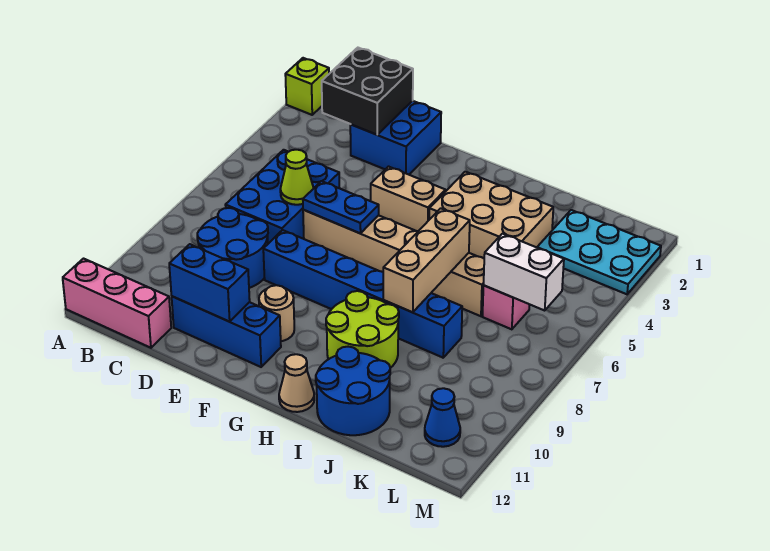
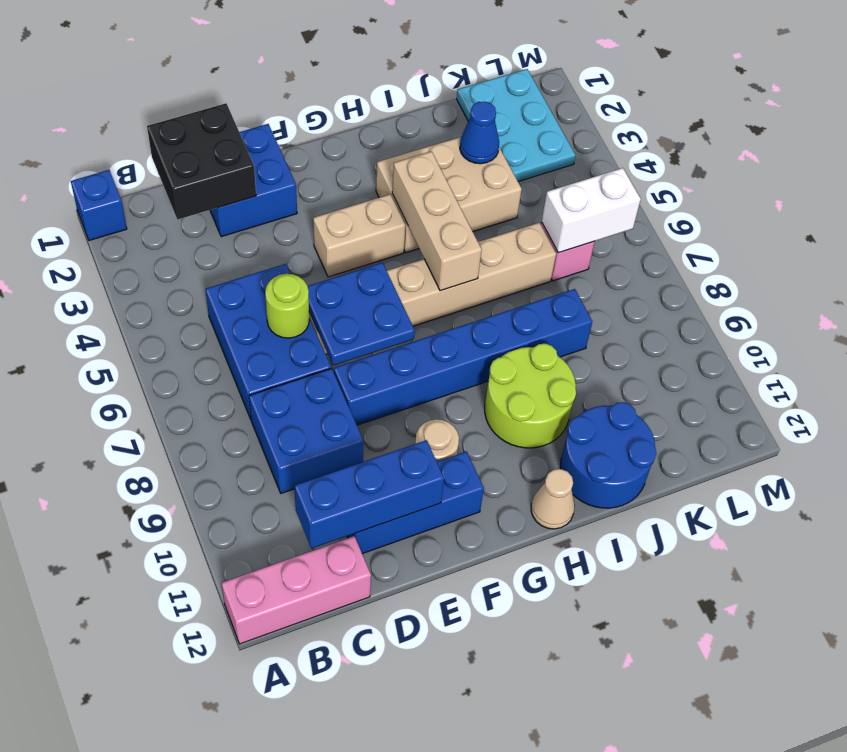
lime brick A1 level 1 -> blue brick A1 level 1
blue round brick C8:D9 level 1 -> blue brick C8:D9 level 1
lime cone D6 level 2 -> lime round brick D6 level 2
blue brick D11:E11 level 2 -> blue brick C11:E11 level 2
blue plate E6:F6 level 2 -> blue plate E6:F7 level 2
tan brick I6:I8 level 2 -> tan brick H4:H6 level 2
cyan plate K2:M3 level 1 -> cyan plate K1:L3 level 1
blue cone L11 level 1 -> blue cone J3 level 2

